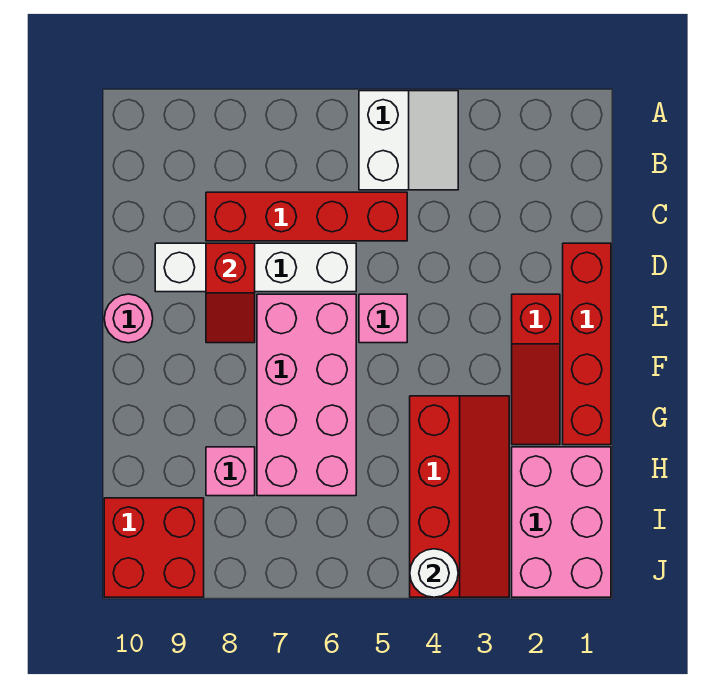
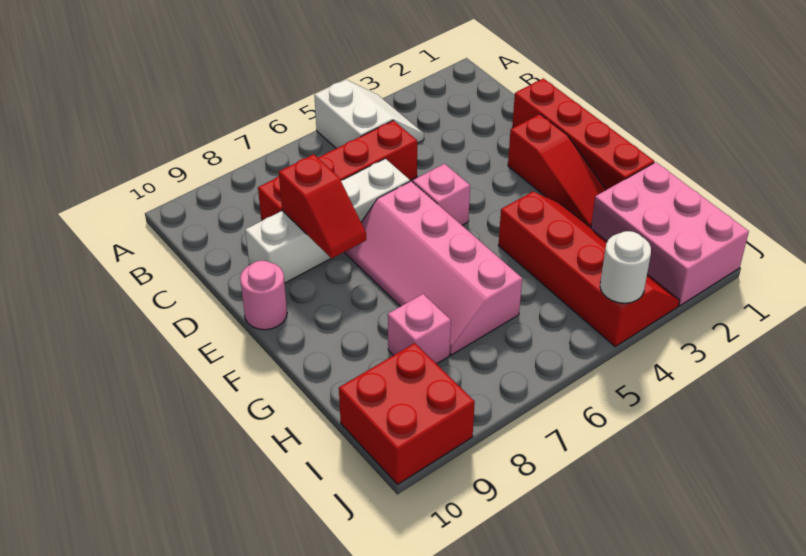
pink brick E6:H7 level 1 -> pink slope E6:H7 level 1 top 6

